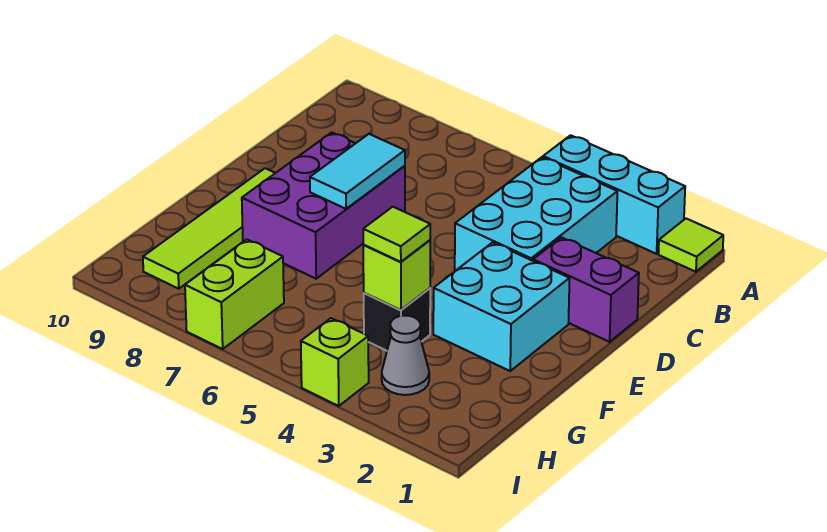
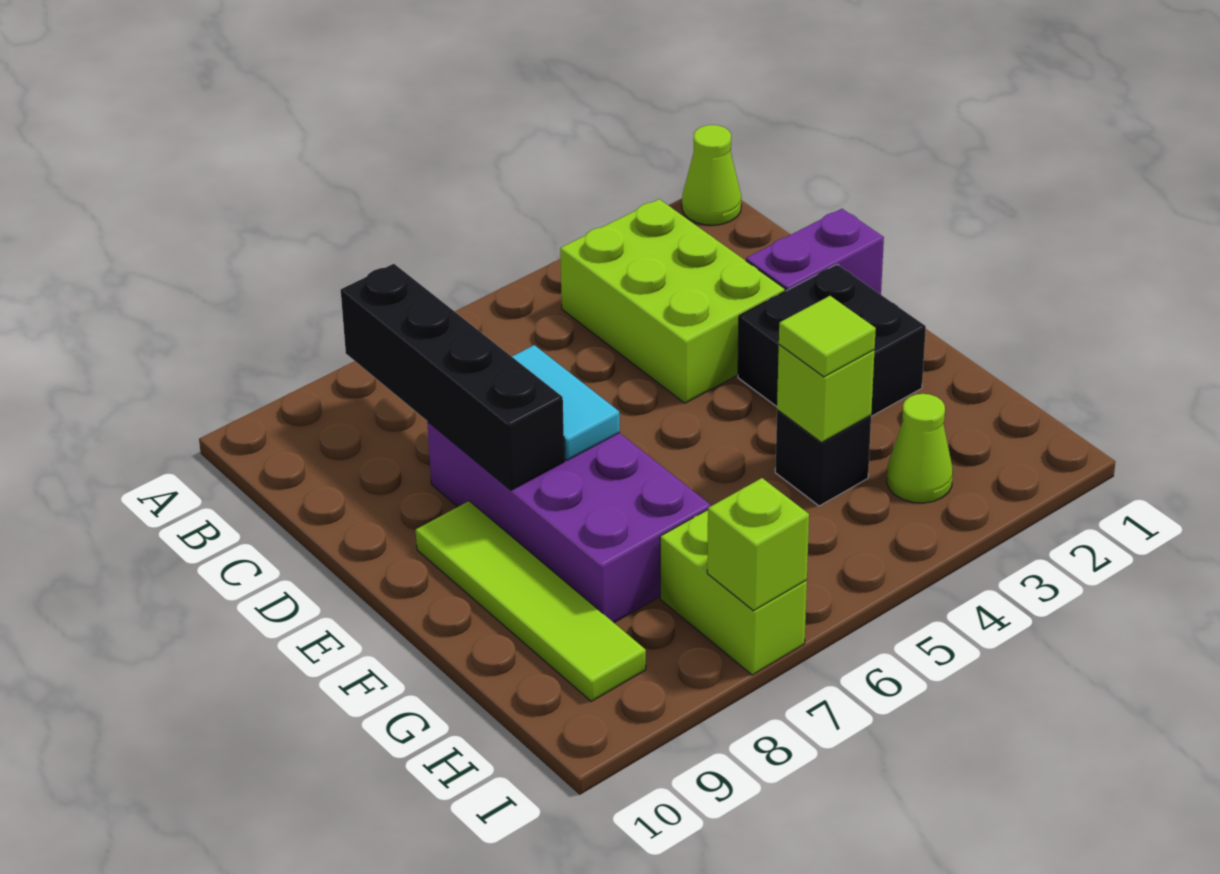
lime tile A1 level 1 -> lime cone A1 level 1
cyan brick A2:A4 level 1 -> none
cyan brick B3:D4 level 1 -> lime brick B3:D4 level 1
none -> black brick B8:E8 level 2
purple brick D7:F8 level 1 -> purple brick D7:G8 level 1
cyan brick E2:F3 level 1 -> black brick E2:F3 level 1
grey cone H3 level 1 -> lime cone H3 level 1
lime brick I4 level 1 -> lime brick I7 level 2

